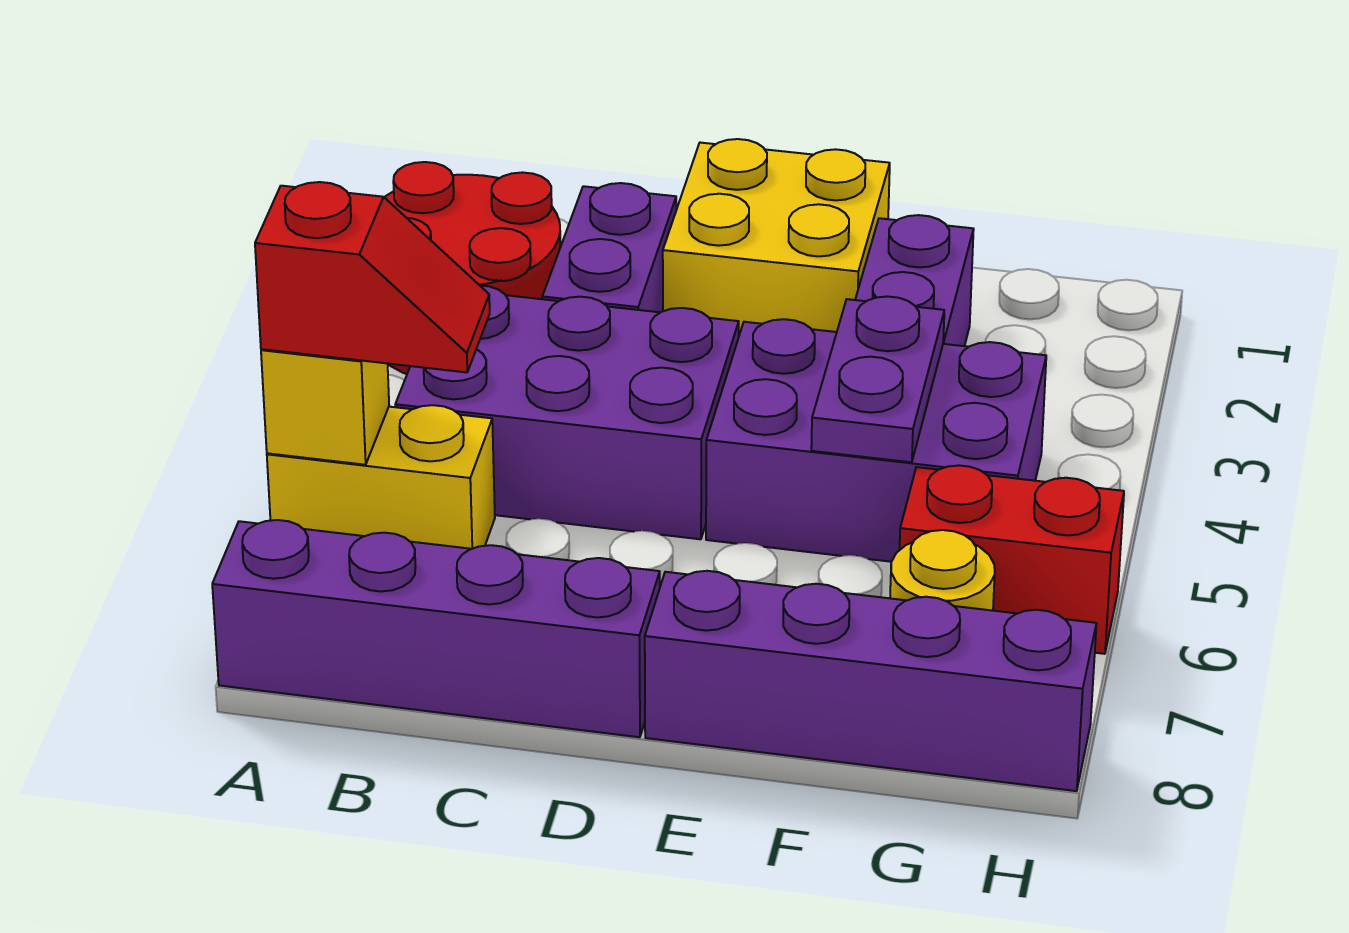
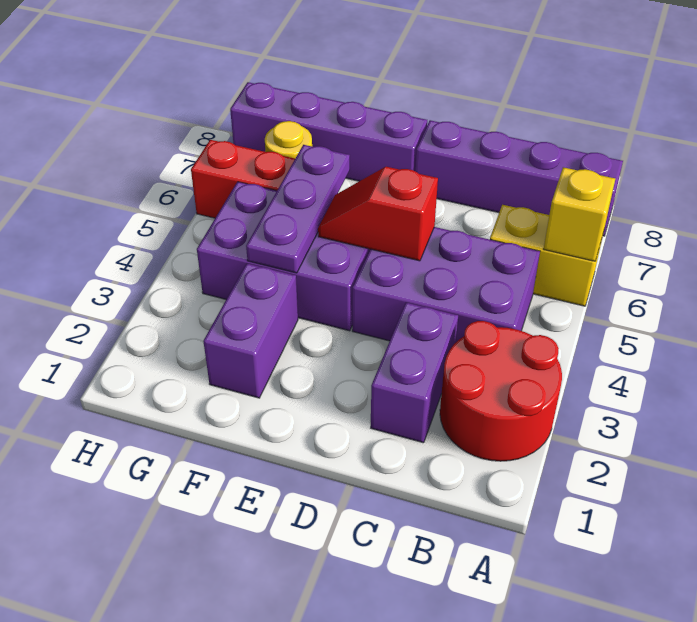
red slope A6:B6 level 3 top A -> red slope D5:E5 level 2 top D
yellow brick D1:E2 level 1 -> none
purple plate F4:F5 level 2 -> purple plate F4:F6 level 2

